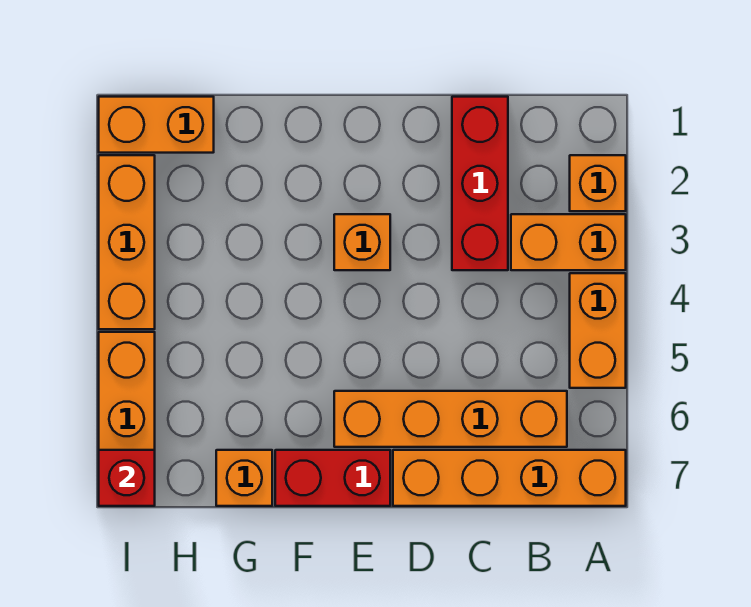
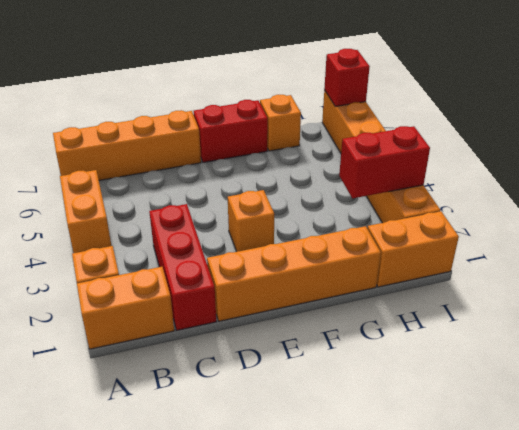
orange brick A3:B3 level 1 -> orange brick A1:B1 level 1
orange brick B6:E6 level 1 -> orange brick D1:G1 level 1
none -> red brick H3:I3 level 2

